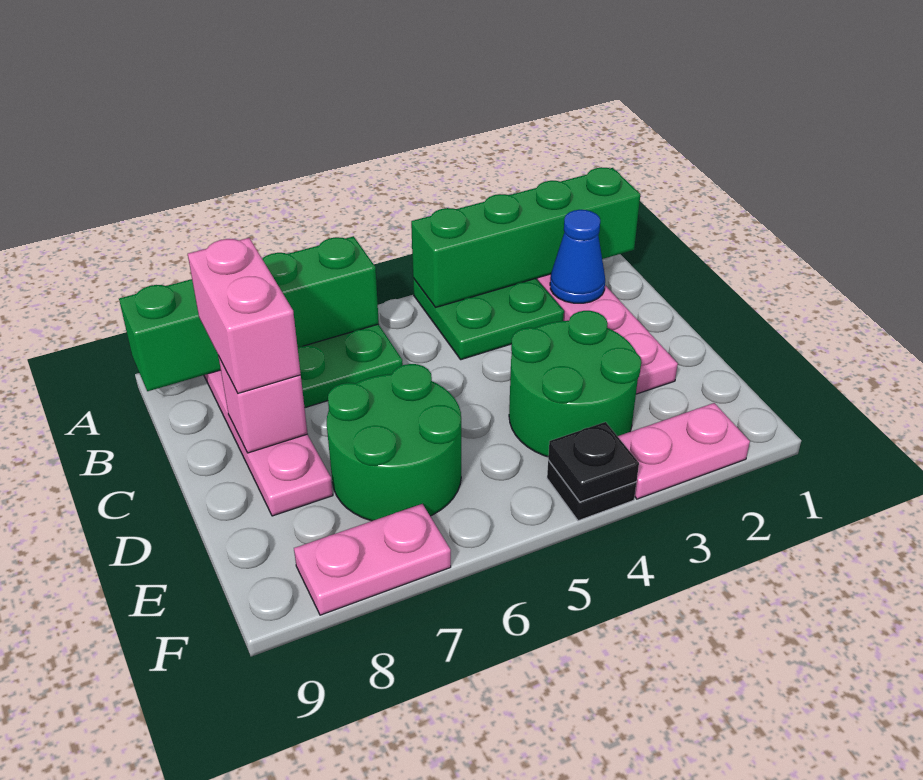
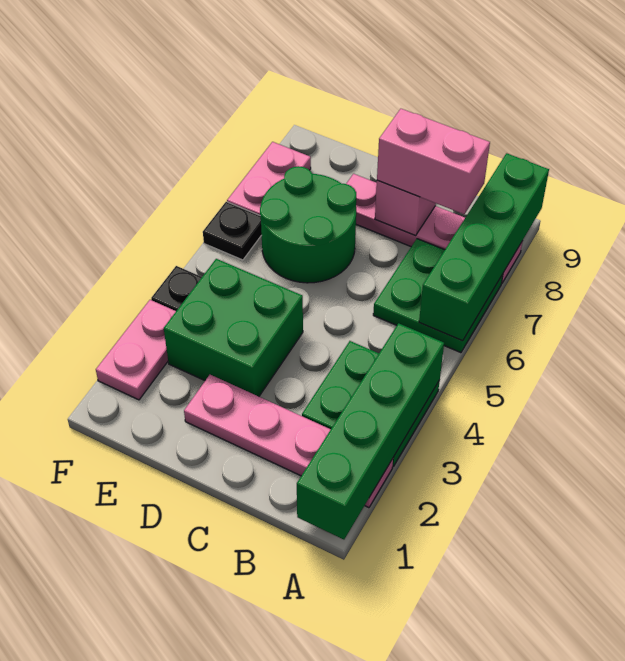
blue cone B2 level 2 -> none
green round brick D3:E4 level 1 -> green brick D3:E4 level 1
black plate F4 level 2 -> black plate F6 level 1

